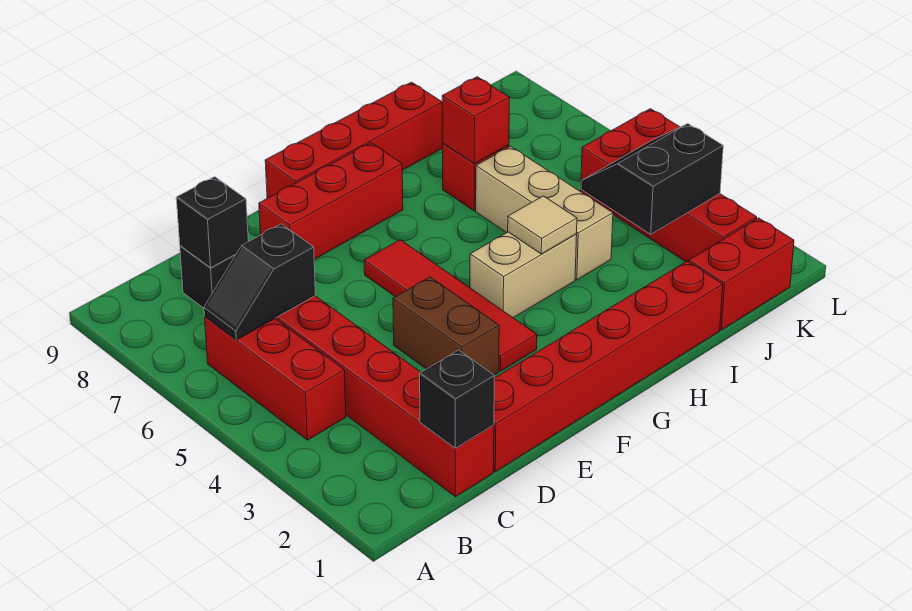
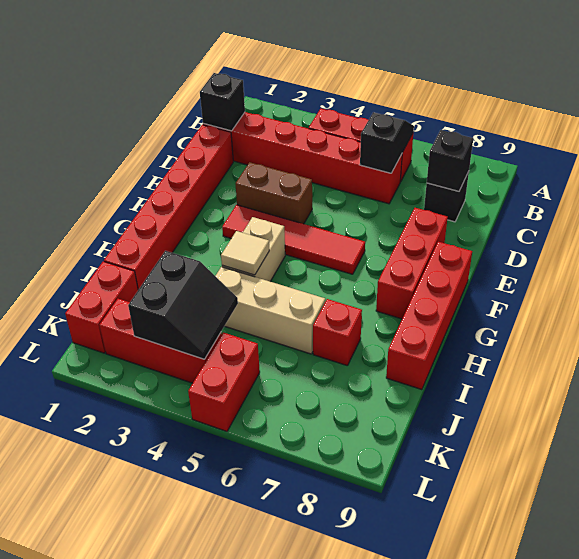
red brick I7 level 2 -> none

